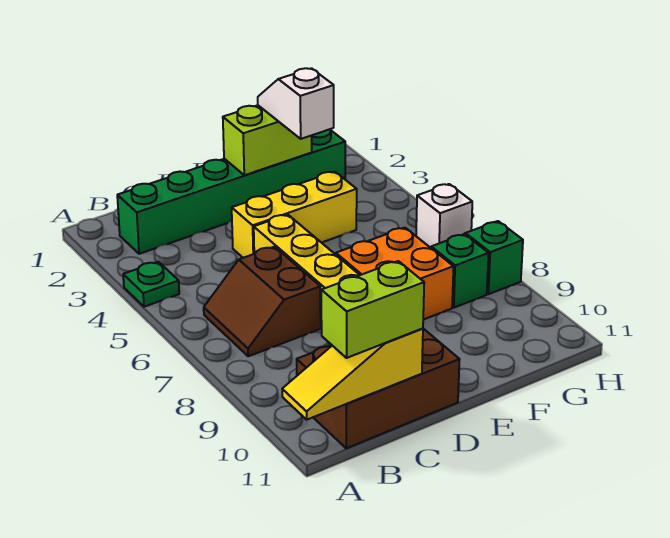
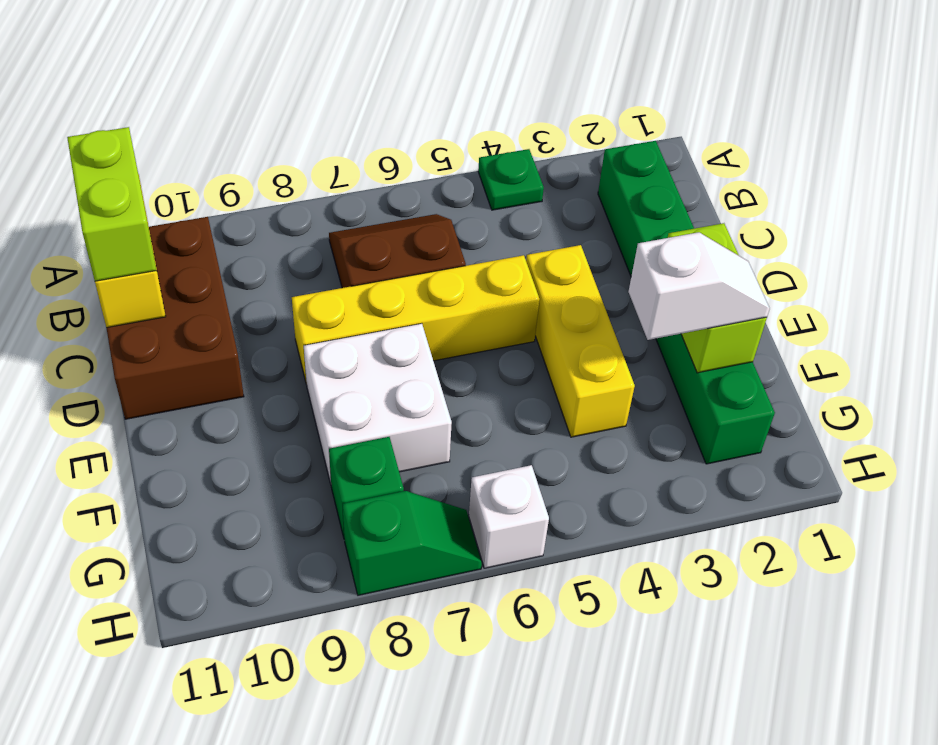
orange brick E7:F8 level 1 -> white brick E7:F8 level 1

